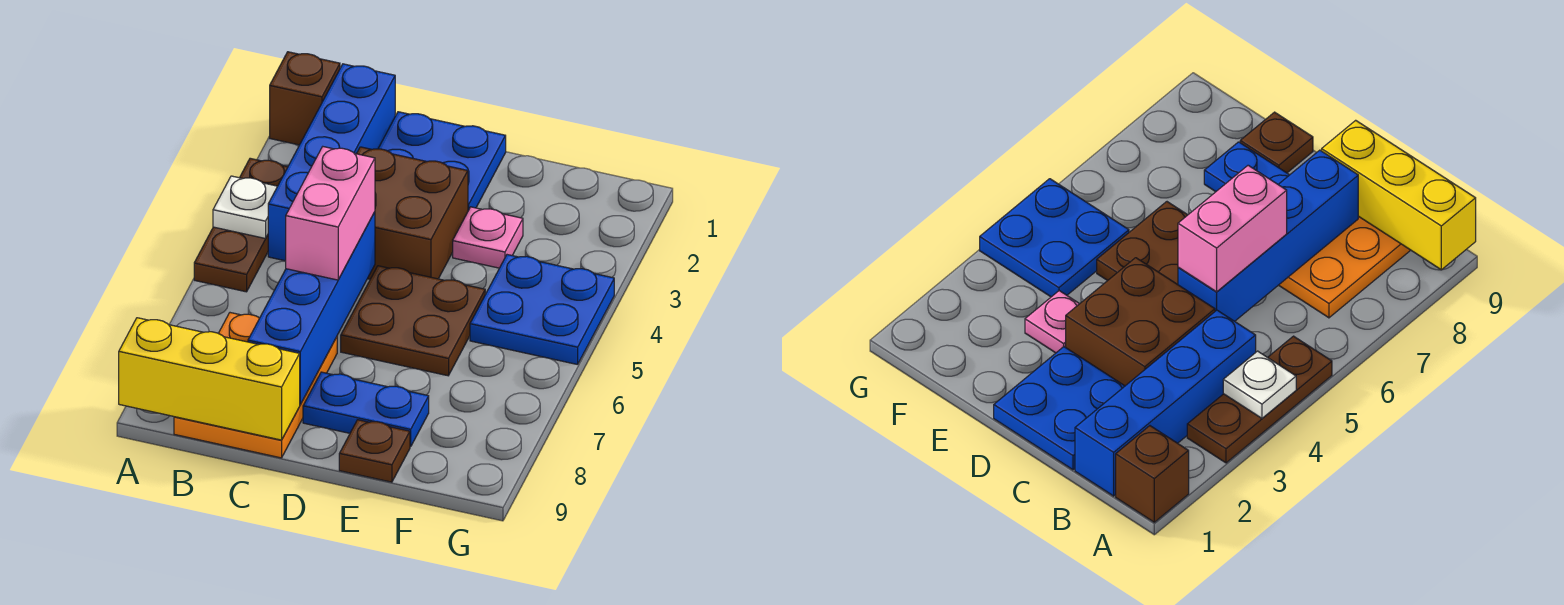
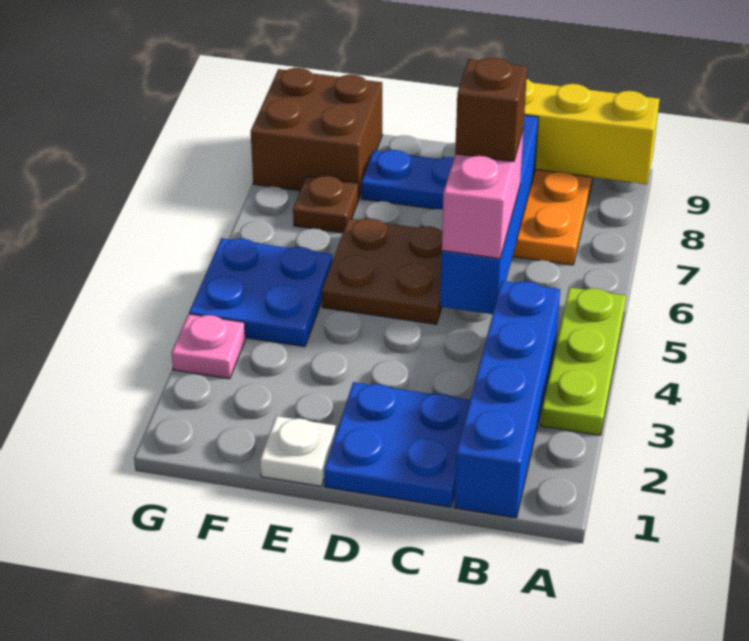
brown brick A1 level 1 -> brown brick C6 level 4
brown plate A3:A5 level 1 -> lime plate A3:A5 level 1
white plate A4 level 2 -> white plate E1 level 1
brown brick C3:D4 level 1 -> brown brick F8:G9 level 1
pink plate E3 level 1 -> pink plate G3 level 1
brown plate E9 level 1 -> brown plate F7 level 1

